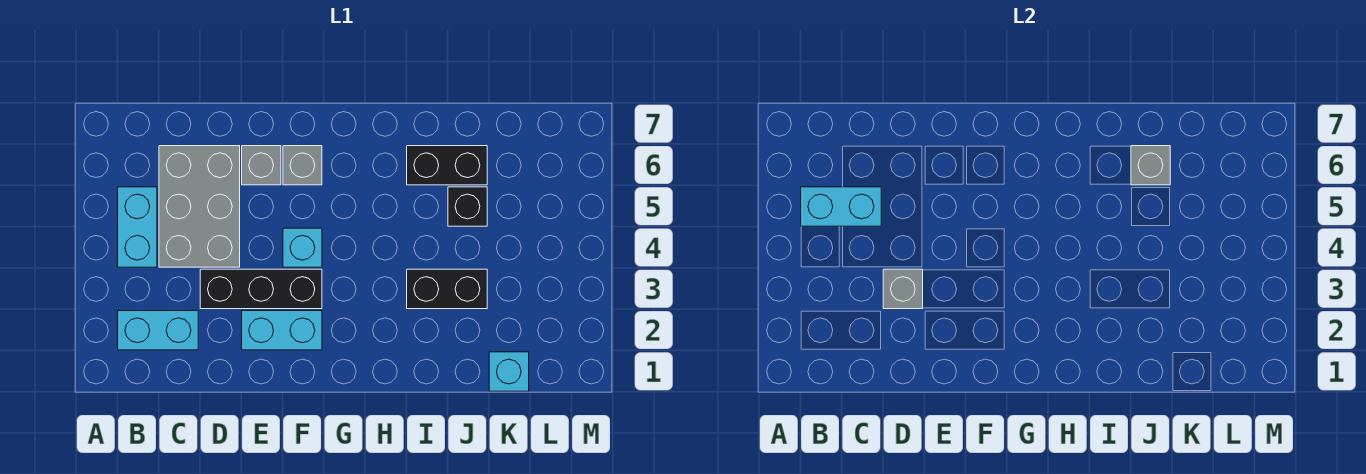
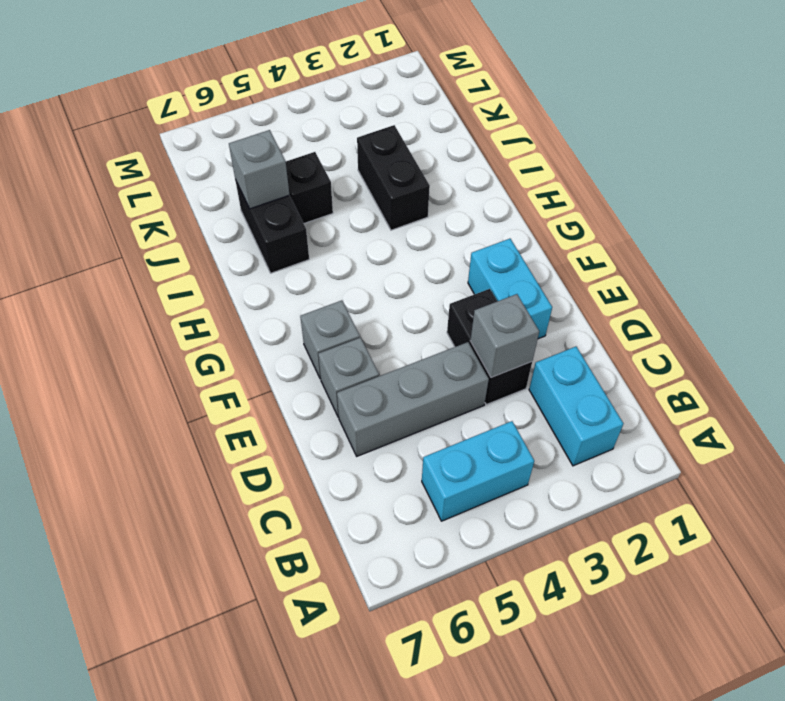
cyan brick B5:C5 level 2 -> none
grey brick C4:D6 level 1 -> grey brick D4:D6 level 1
black brick D3:F3 level 1 -> black brick D3:E3 level 1
cyan brick F4 level 1 -> none
cyan brick K1 level 1 -> none

